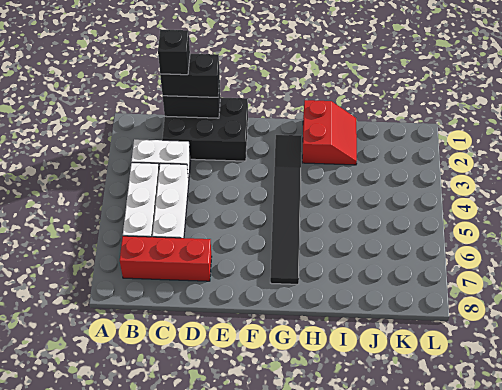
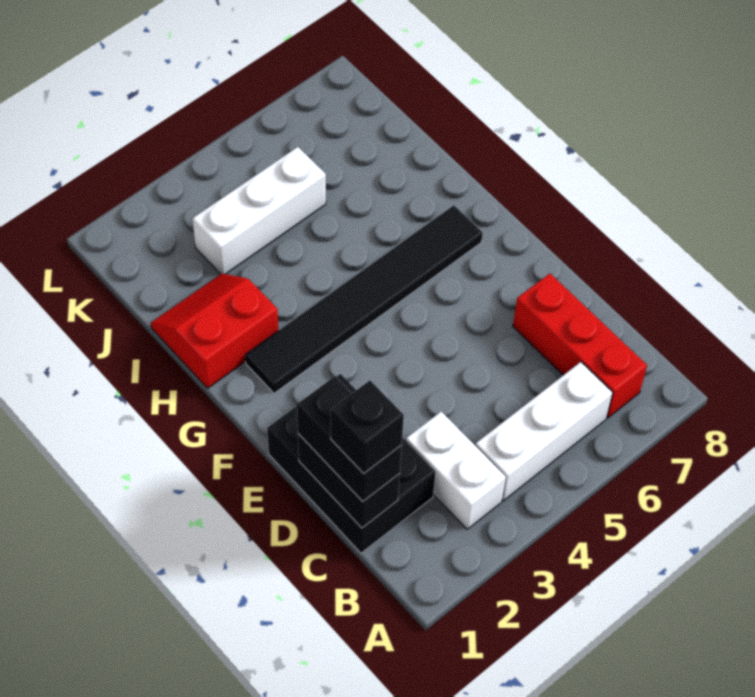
white brick C4:C6 level 1 -> white brick J3:J5 level 1

